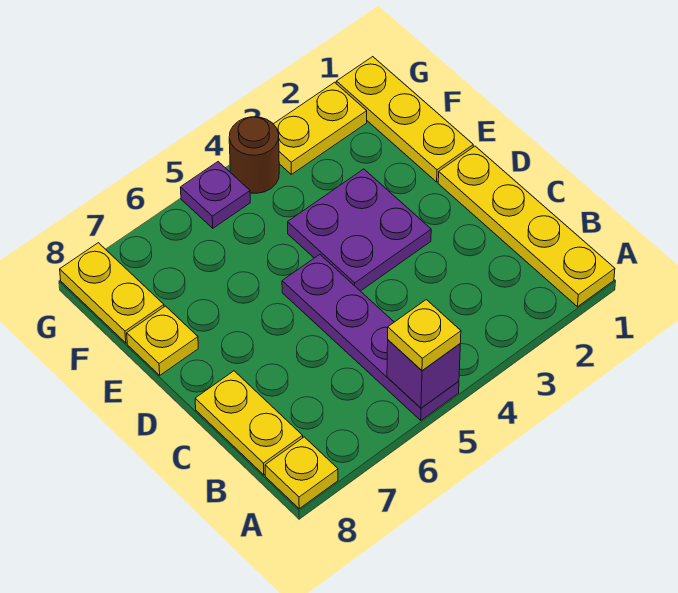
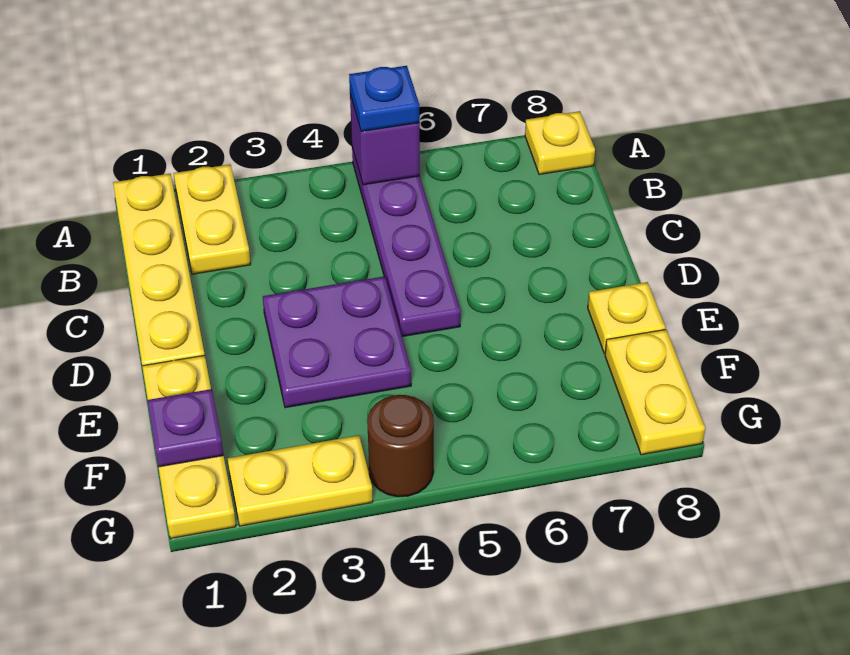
yellow plate A5 level 3 -> blue plate A5 level 3
yellow plate B8:C8 level 1 -> yellow plate A2:B2 level 1
purple plate G5 level 1 -> purple plate F1 level 2

